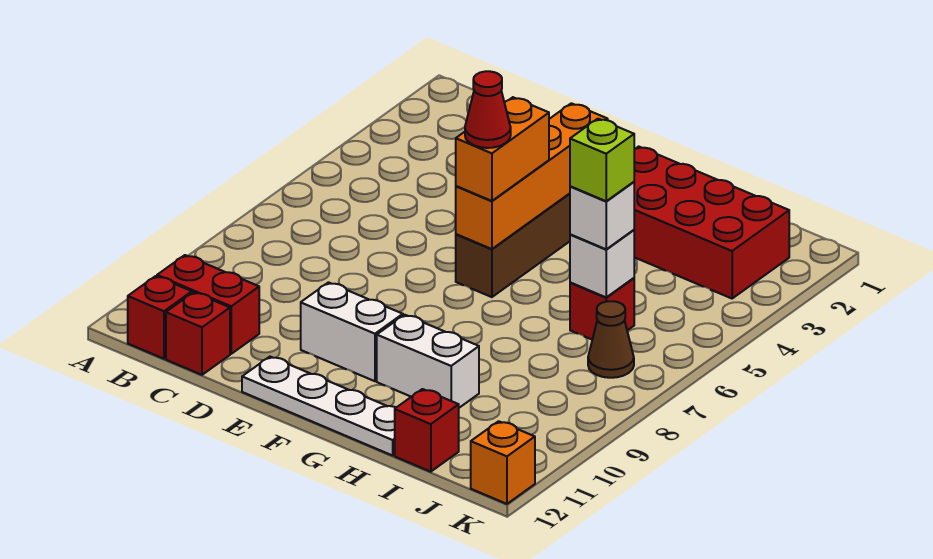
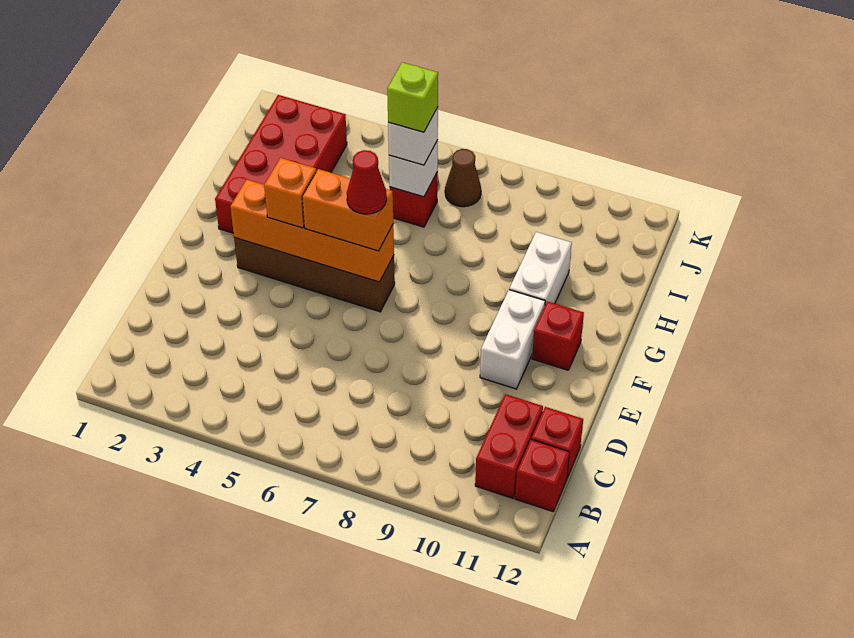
white plate E12:H12 level 1 -> none
red brick I12 level 1 -> red brick F11 level 1
orange brick K12 level 1 -> orange brick F4 level 3

